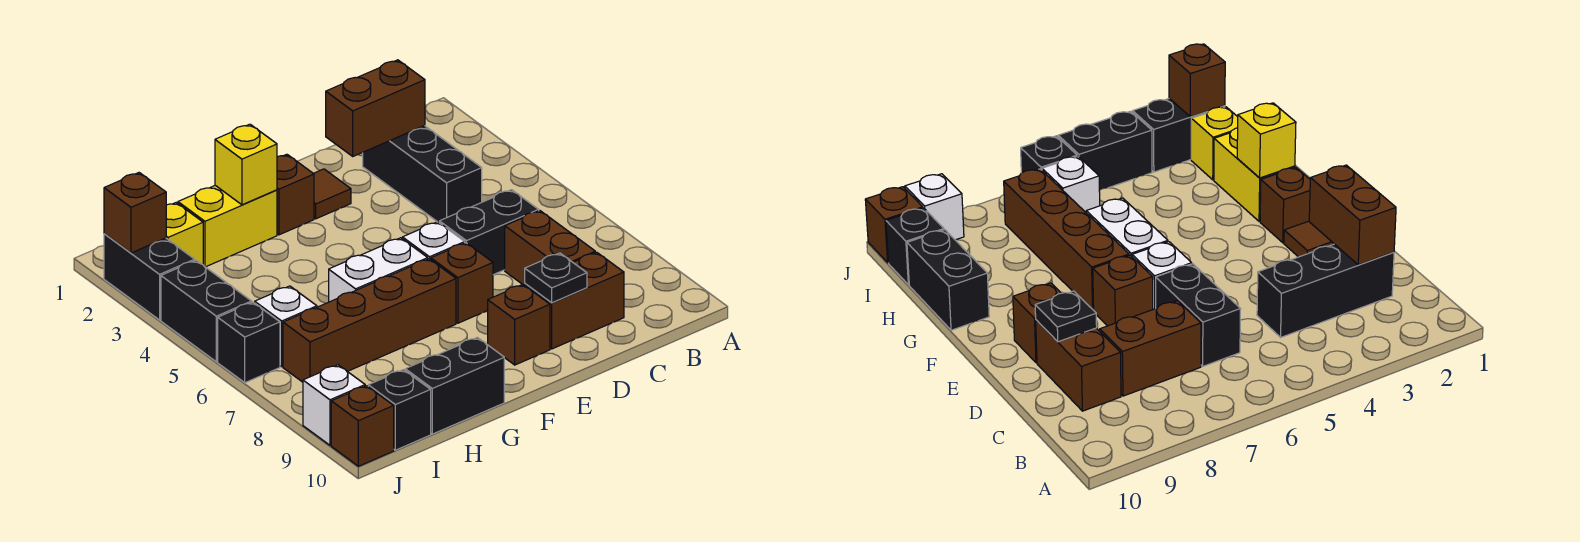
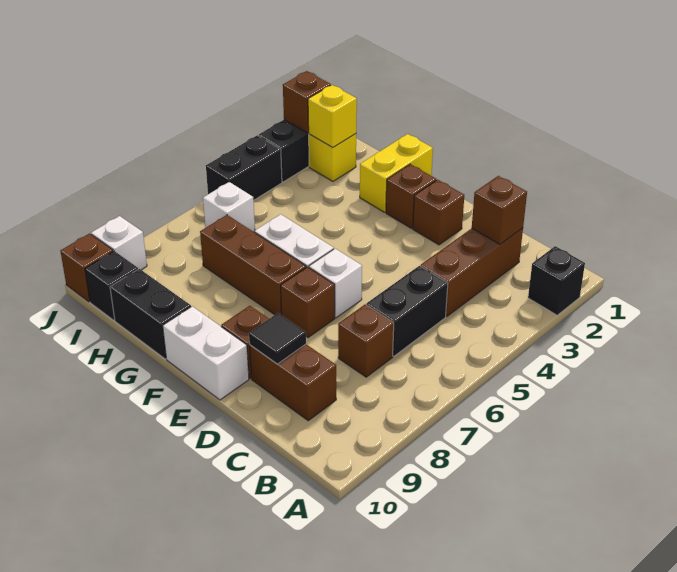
black brick C2:C4 level 1 -> brown brick C2:C4 level 1
brown brick C2:D2 level 2 -> brown brick C2 level 2
black brick C6:D6 level 1 -> black brick C5:C6 level 1
brown brick C7:C8 level 1 -> brown brick C7 level 1
black plate D9 level 2 -> black tile D9 level 2
brown tile E2 level 1 -> brown brick E2 level 1
none -> white brick E10:F10 level 1
brown brick F7:I7 level 1 -> brown brick F7:H7 level 1
yellow brick G2:H2 level 1 -> yellow brick G1:G2 level 1
yellow brick G2 level 2 -> yellow brick I2 level 2
black brick J6 level 1 -> black brick A2 level 1

